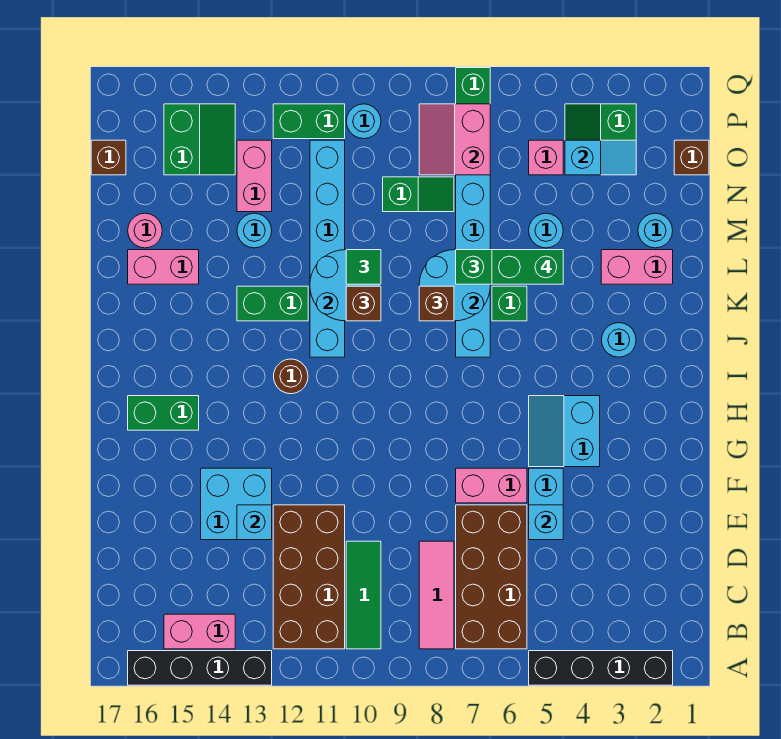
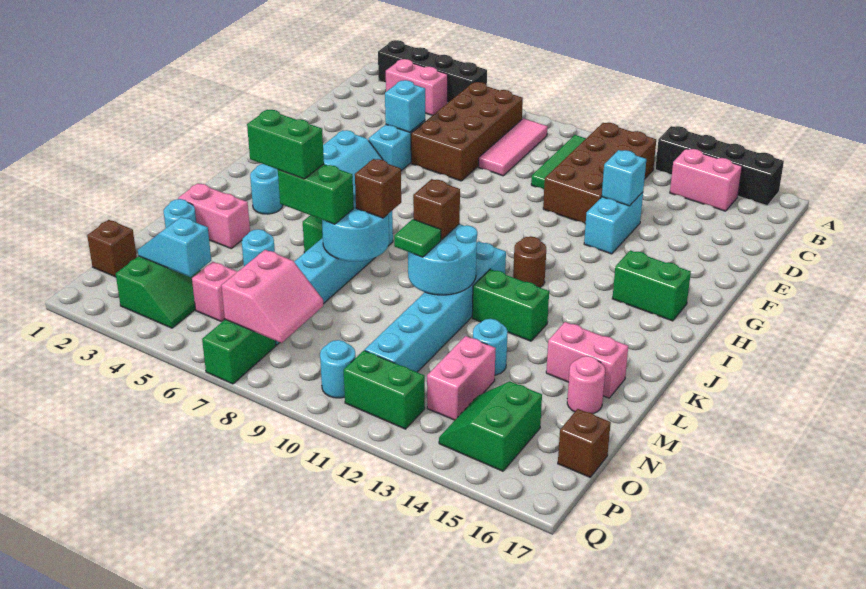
cyan brick E13:F14 level 1 -> cyan brick E13:F13 level 1
pink brick F6:F7 level 1 -> pink brick B3:B4 level 1
green slope N8:N9 level 1 top 9 -> none

